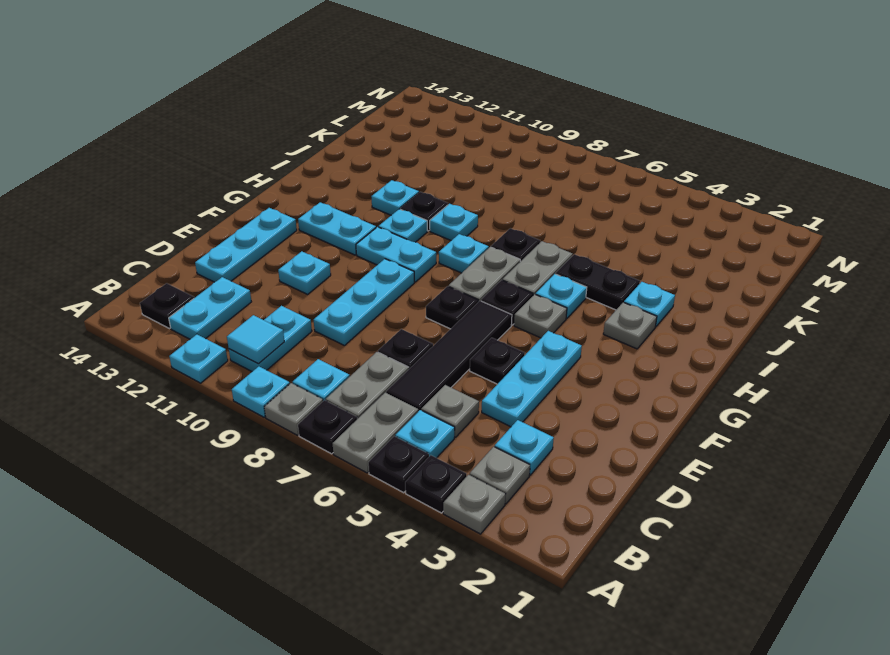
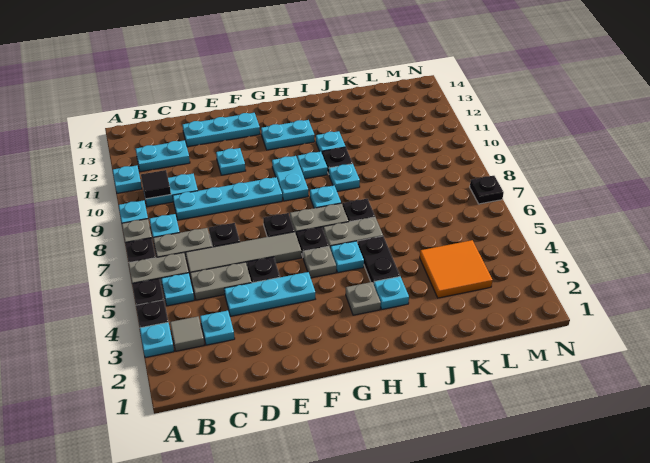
grey plate A3 level 1 -> cyan plate A3 level 1
grey plate B3 level 1 -> grey tile B3 level 1
cyan tile B10 level 2 -> black tile B10 level 2
black plate B13 level 1 -> black plate N7 level 1
grey plate C5 level 1 -> grey plate C5:D5 level 1
black tile C6:F6 level 1 -> grey tile C6:F6 level 1
cyan plate D9:F9 level 1 -> cyan plate C9:F9 level 1
cyan plate G11:G12 level 1 -> cyan plate G12:H12 level 1
none -> orange tile K3:L4 level 1

